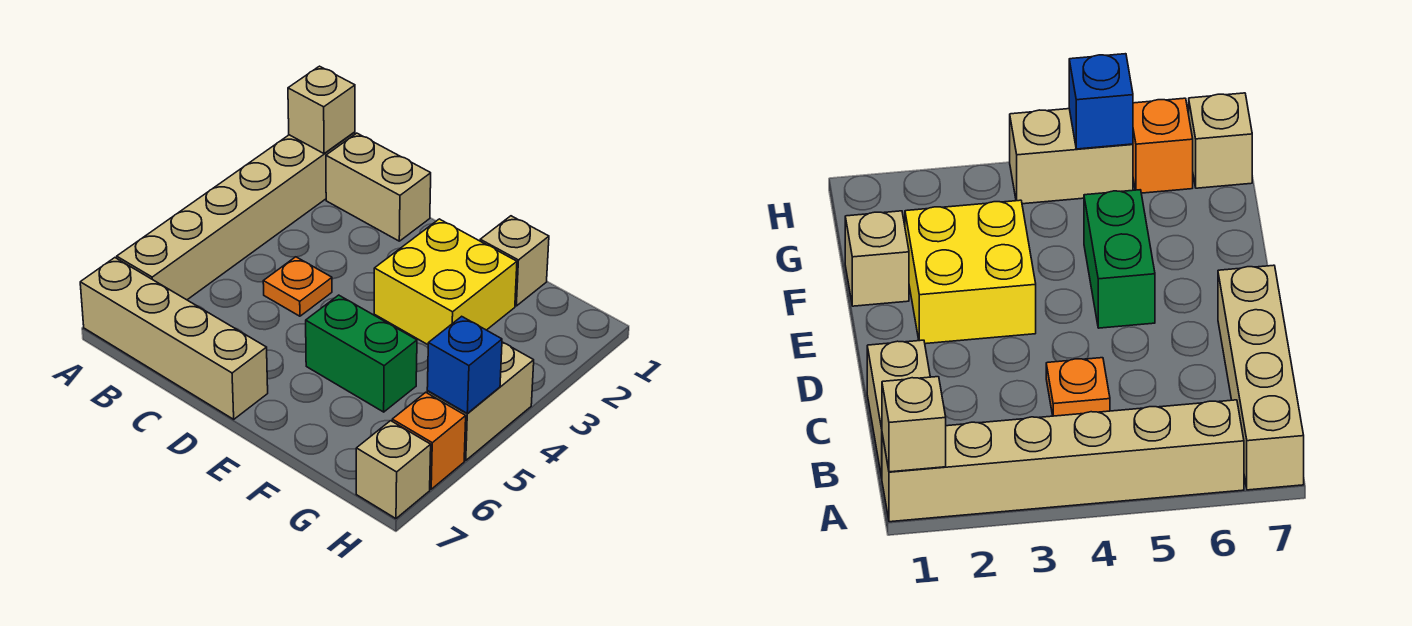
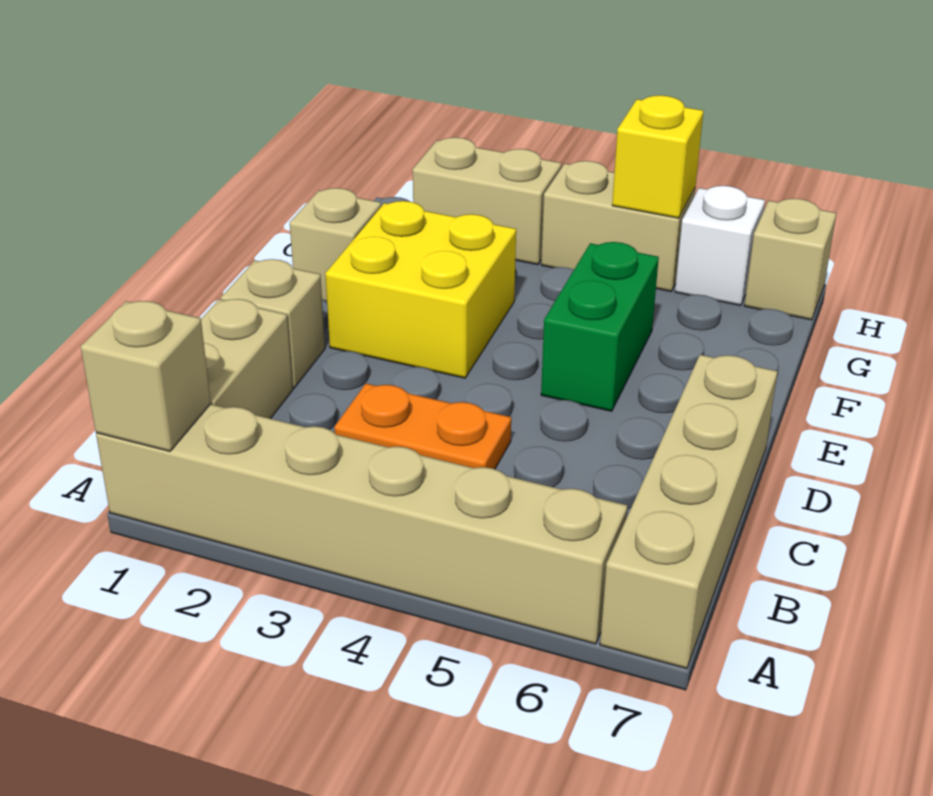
orange plate C4 level 1 -> orange plate C3:C4 level 1
none -> tan brick D1 level 1
none -> tan brick H2:H3 level 1
blue brick H5 level 2 -> yellow brick H5 level 2
orange brick H6 level 1 -> white brick H6 level 1

